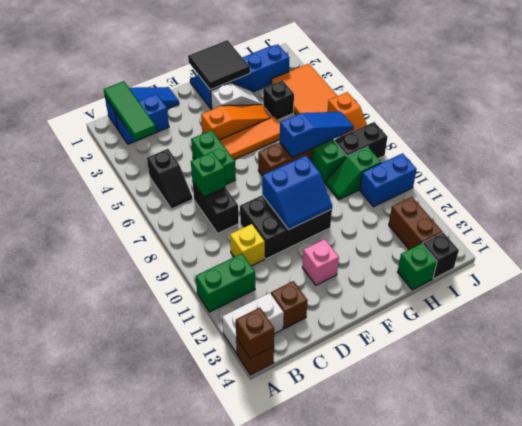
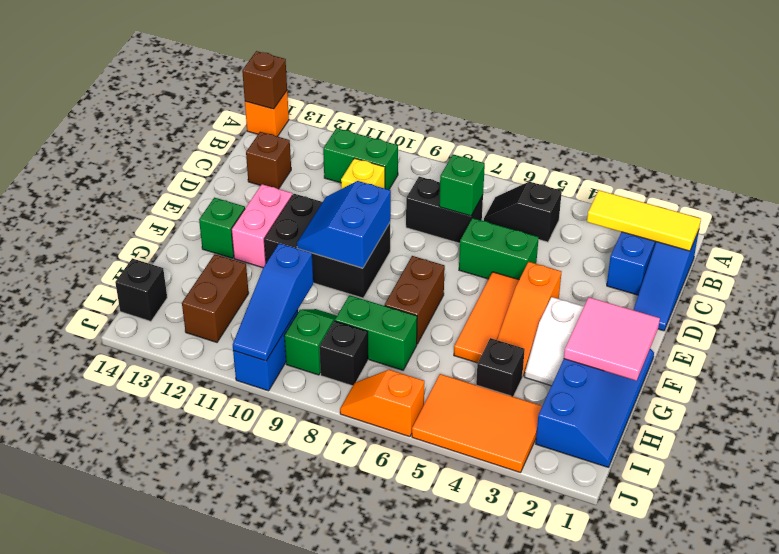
green brick A11:B11 level 1 -> green brick B10:B11 level 1
white brick A13:B13 level 1 -> none
brown brick A14 level 1 -> orange brick A14 level 1
green tile B1:B3 level 2 -> yellow tile B1:B3 level 2
black brick D9:F10 level 1 -> black brick E9:F11 level 1
pink brick E12 level 1 -> pink brick E12:F12 level 1
black tile F1:G2 level 2 -> pink tile F1:G2 level 2
blue slope G7:I7 level 2 top G -> blue slope H10:J10 level 2 top H
green brick H14 level 1 -> green brick F13 level 1
black brick I8:J8 level 1 -> black brick I8 level 1
brown brick I12:I13 level 1 -> brown brick H12:I12 level 1

